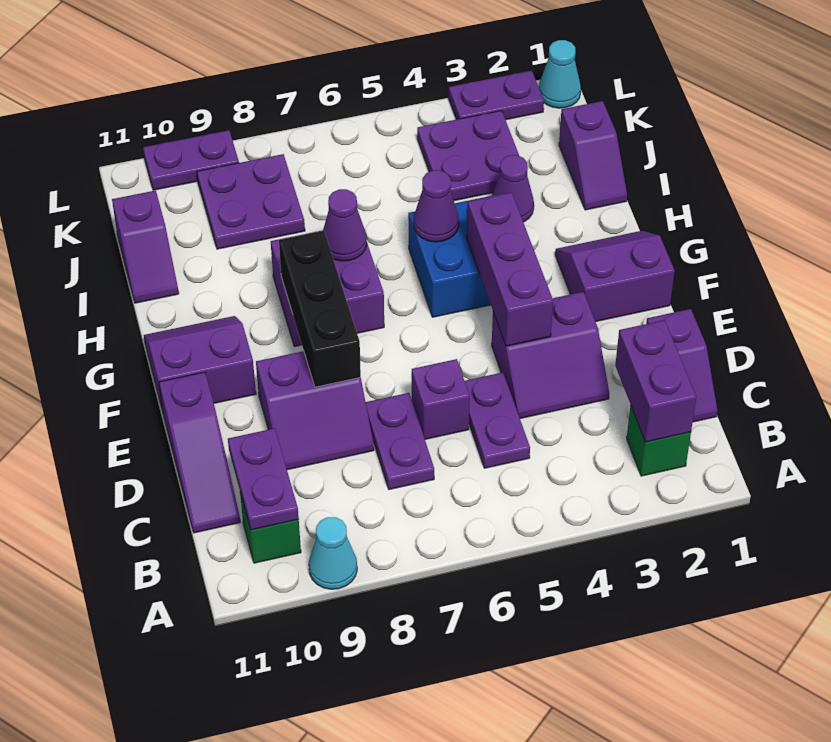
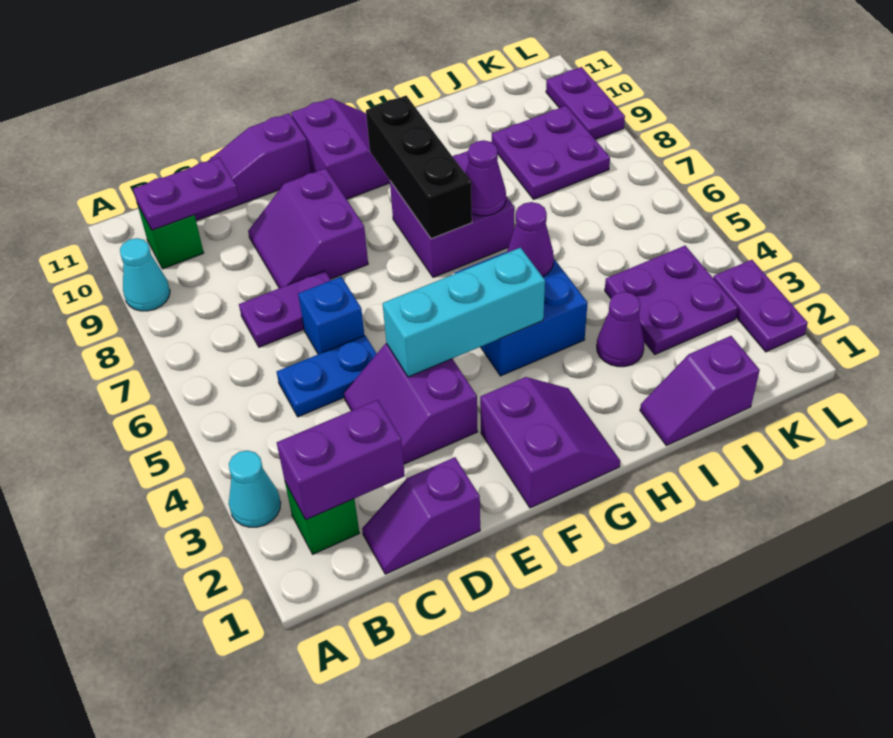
purple plate C5:D5 level 1 -> blue plate C5:D5 level 1
purple brick D6 level 1 -> blue brick D6 level 1
purple brick E4:G4 level 2 -> cyan brick E4:G4 level 2
black brick E8:G8 level 2 -> black brick G7:G9 level 2
purple slope I11:J11 level 1 top J -> none
cyan cone L1 level 1 -> cyan cone A3 level 1

